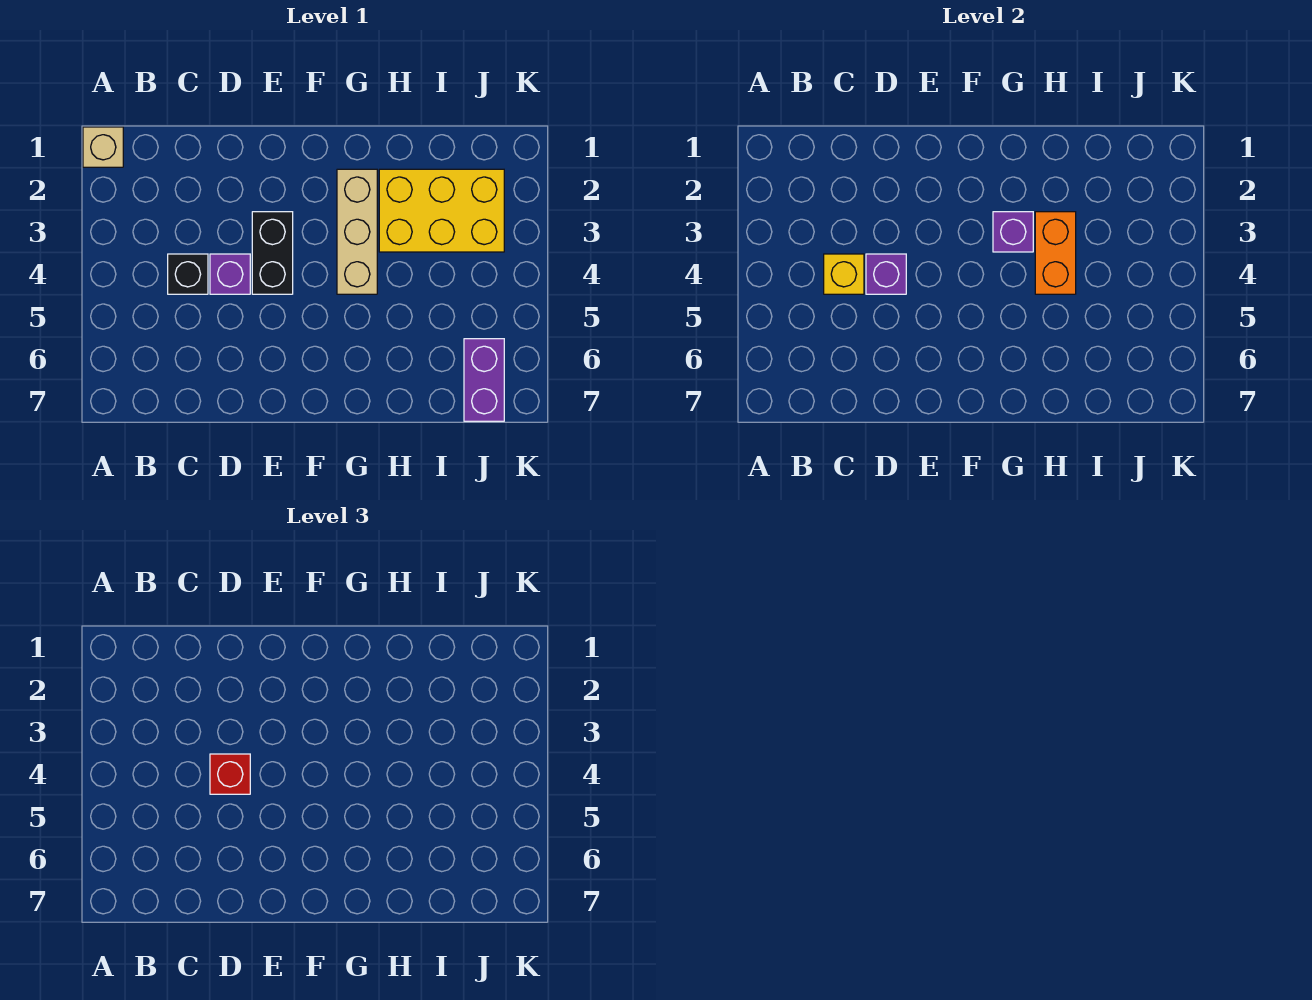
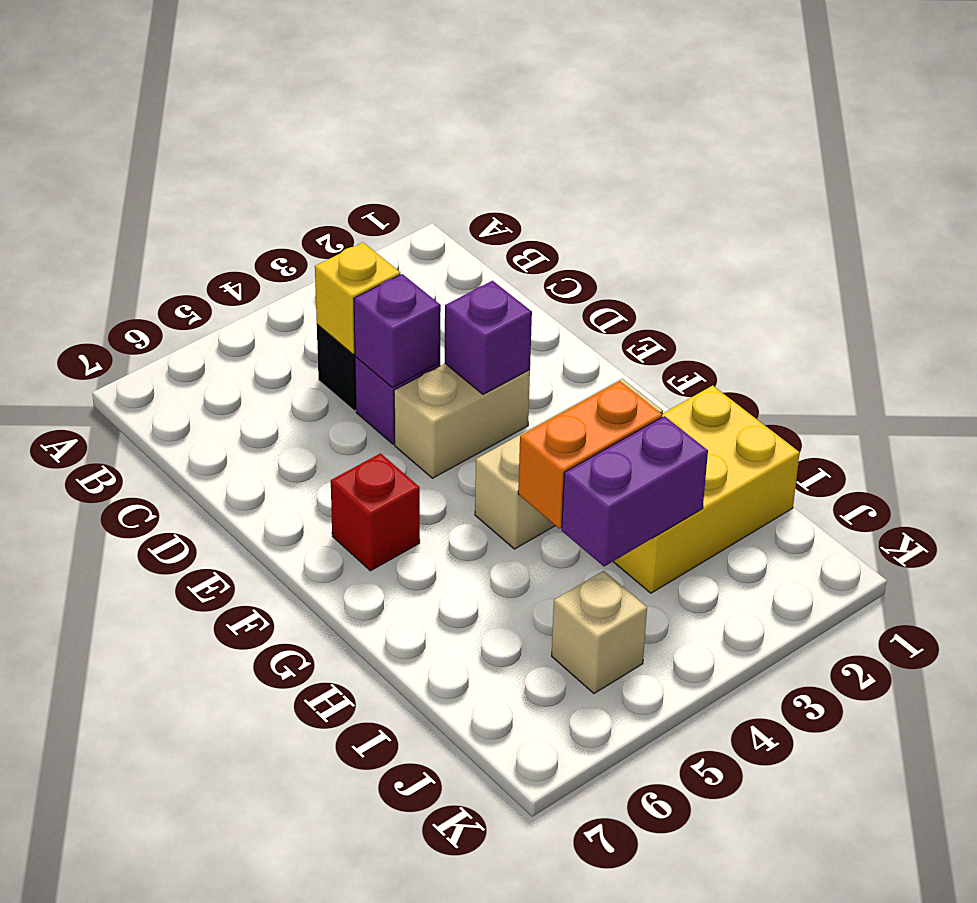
tan brick A1 level 1 -> tan brick J5 level 1
red brick D4 level 3 -> red brick F6 level 1
black brick E3:E4 level 1 -> tan brick E3:E4 level 1
purple brick G3 level 2 -> purple brick E3 level 2
yellow brick H2:J3 level 1 -> yellow brick H1:I3 level 1
purple brick J6:J7 level 1 -> purple brick I3:I4 level 2

